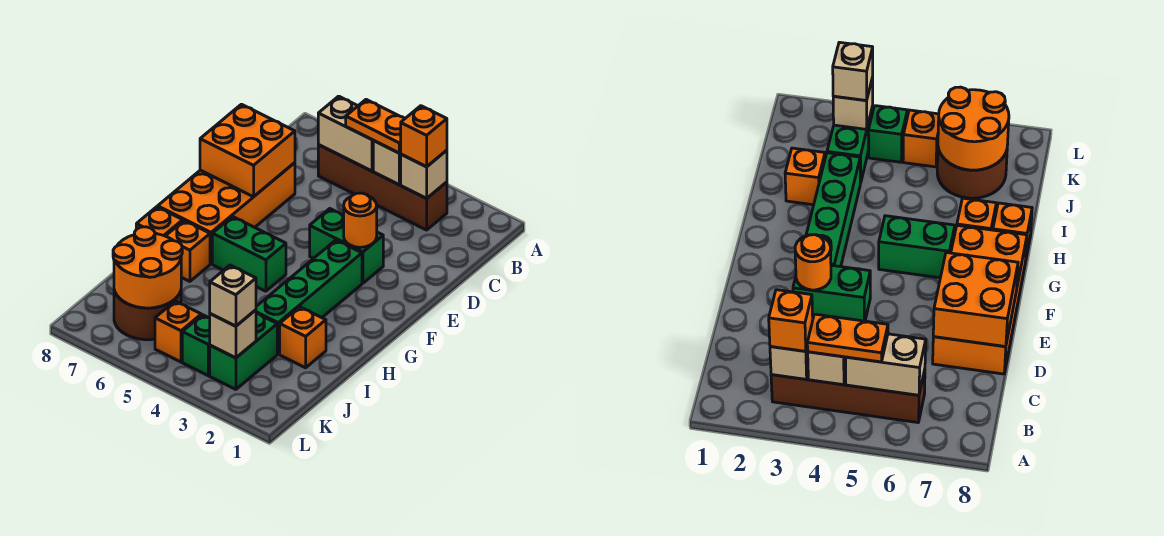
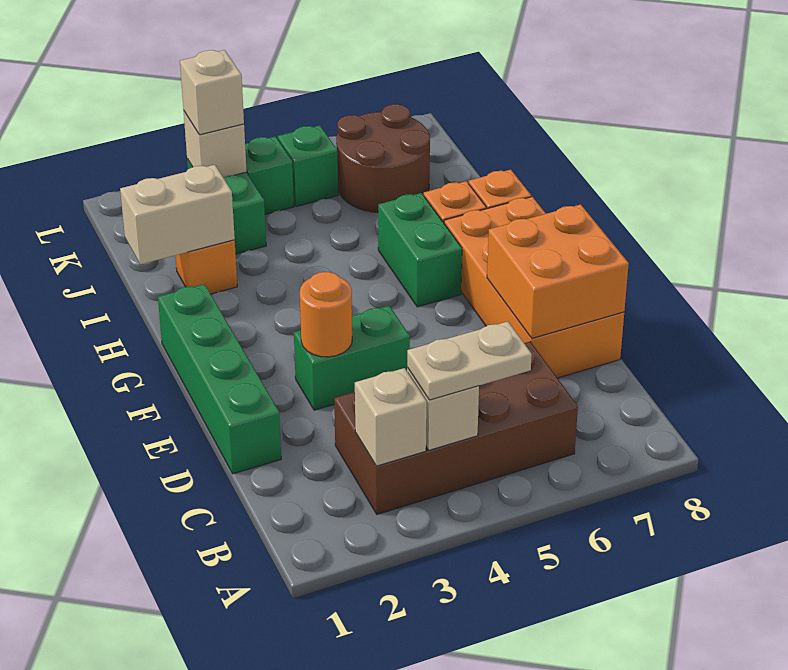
brown brick B3:B6 level 1 -> brown brick B3:C6 level 1
orange brick B3 level 3 -> none
orange plate B4:B5 level 3 -> tan plate B4:B5 level 3
tan brick B5:B6 level 2 -> tan brick I1:I2 level 2
green brick F3:I3 level 1 -> green brick D1:G1 level 1
green brick G5:G6 level 1 -> green brick G6:H6 level 1
orange round brick J6:K7 level 2 -> none
orange brick K5 level 1 -> green brick K5 level 1

